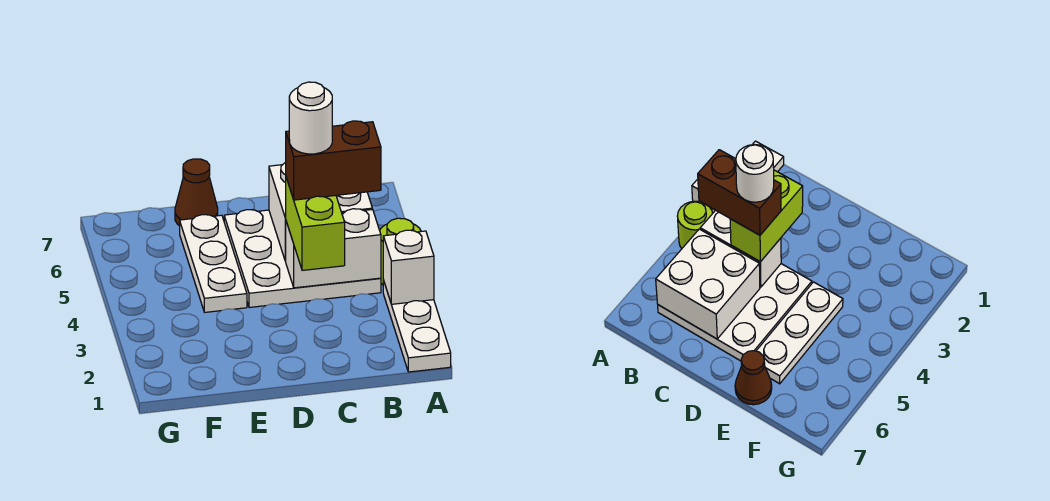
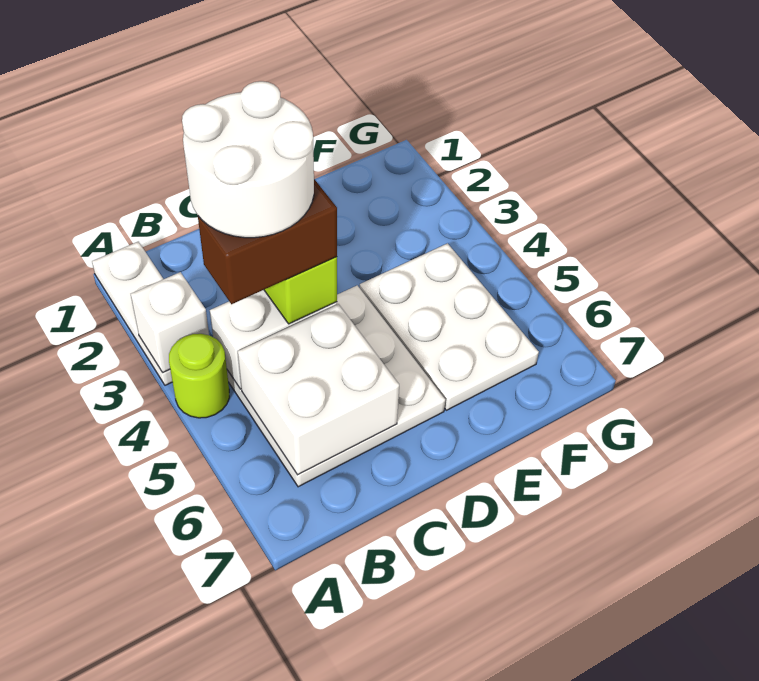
white round brick C4 level 5 -> white round brick B3:C4 level 5
white plate E4:E6 level 1 -> white plate E4:F6 level 1
brown cone E7 level 1 -> none

